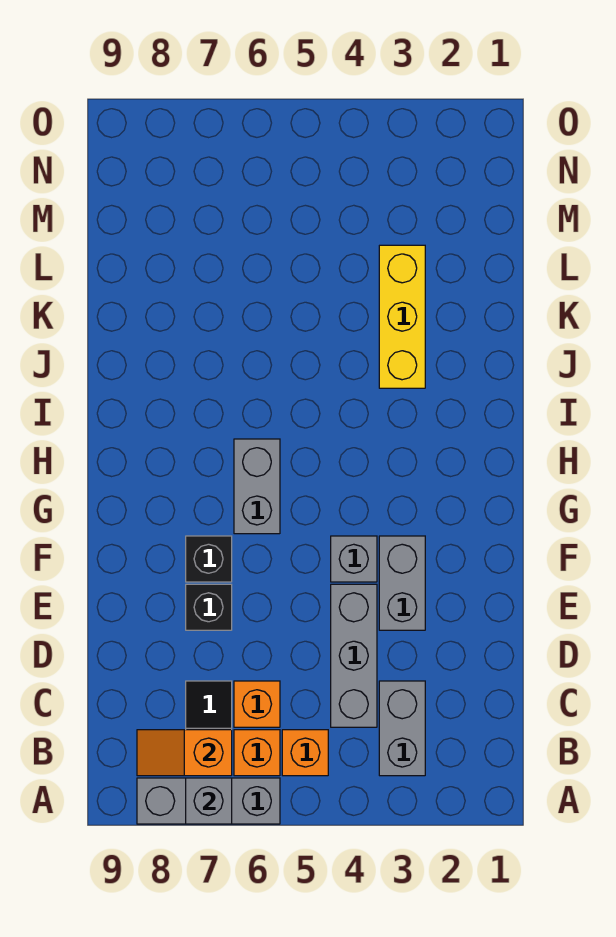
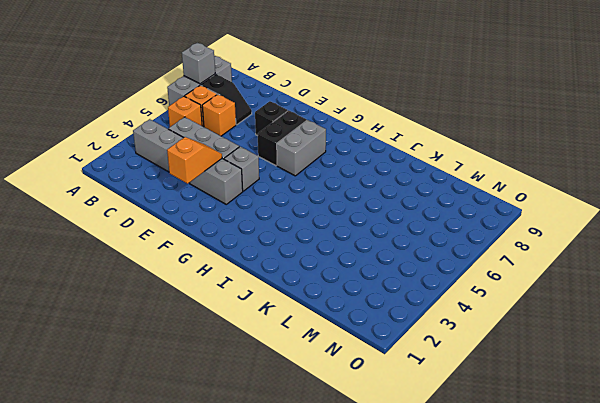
orange slope B7:B8 level 2 top 7 -> orange slope E2:E3 level 2 top 2
black brick F7 level 1 -> black brick F6:F7 level 1
grey brick G6:H6 level 1 -> grey brick G6:G7 level 1
yellow brick J3:L3 level 1 -> none

